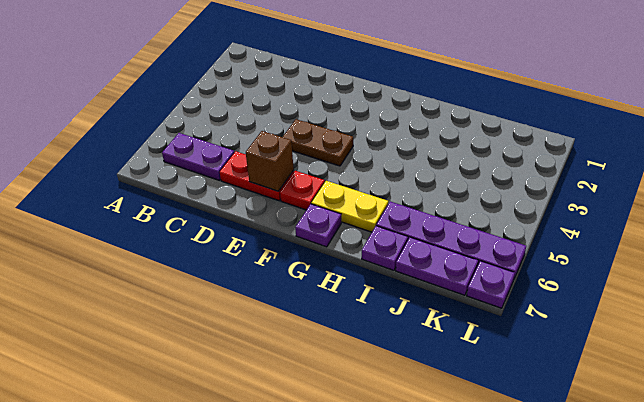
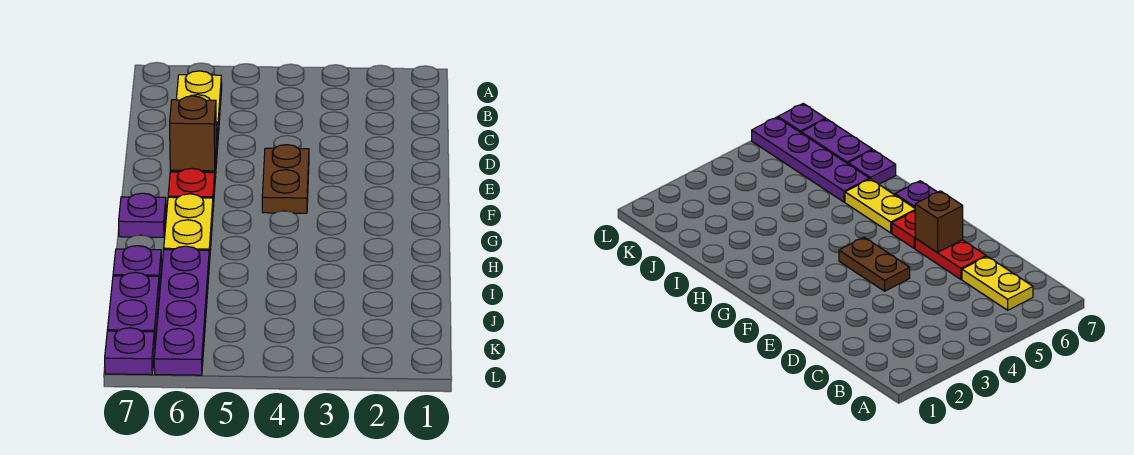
purple plate B6:C6 level 1 -> yellow plate B6:C6 level 1

